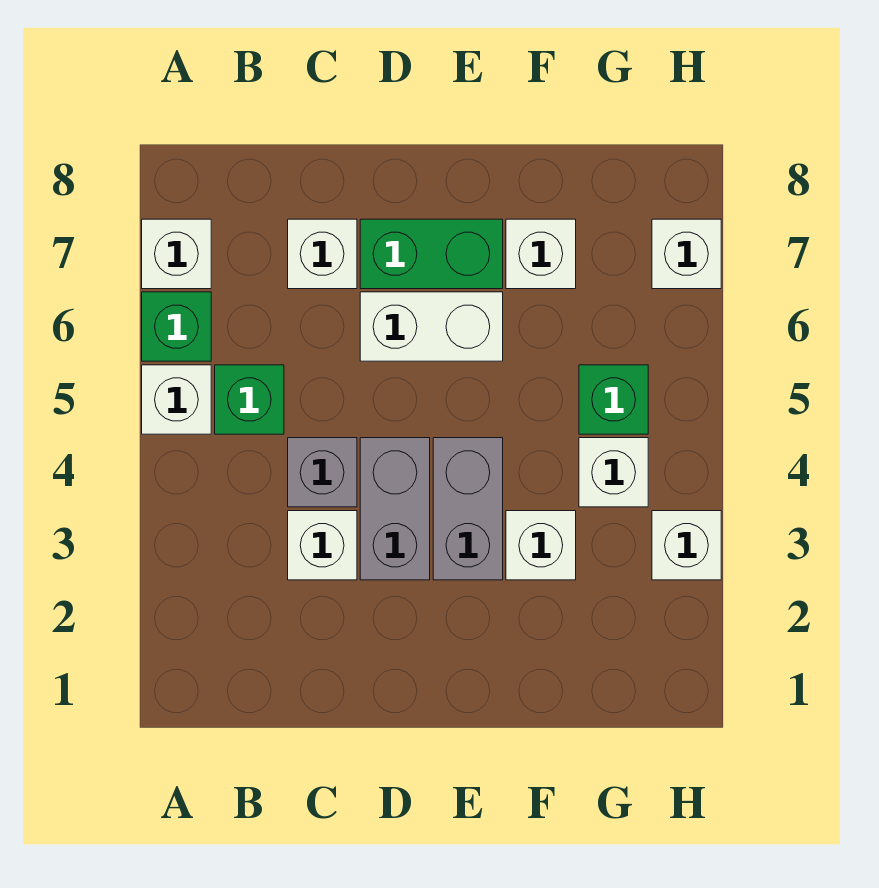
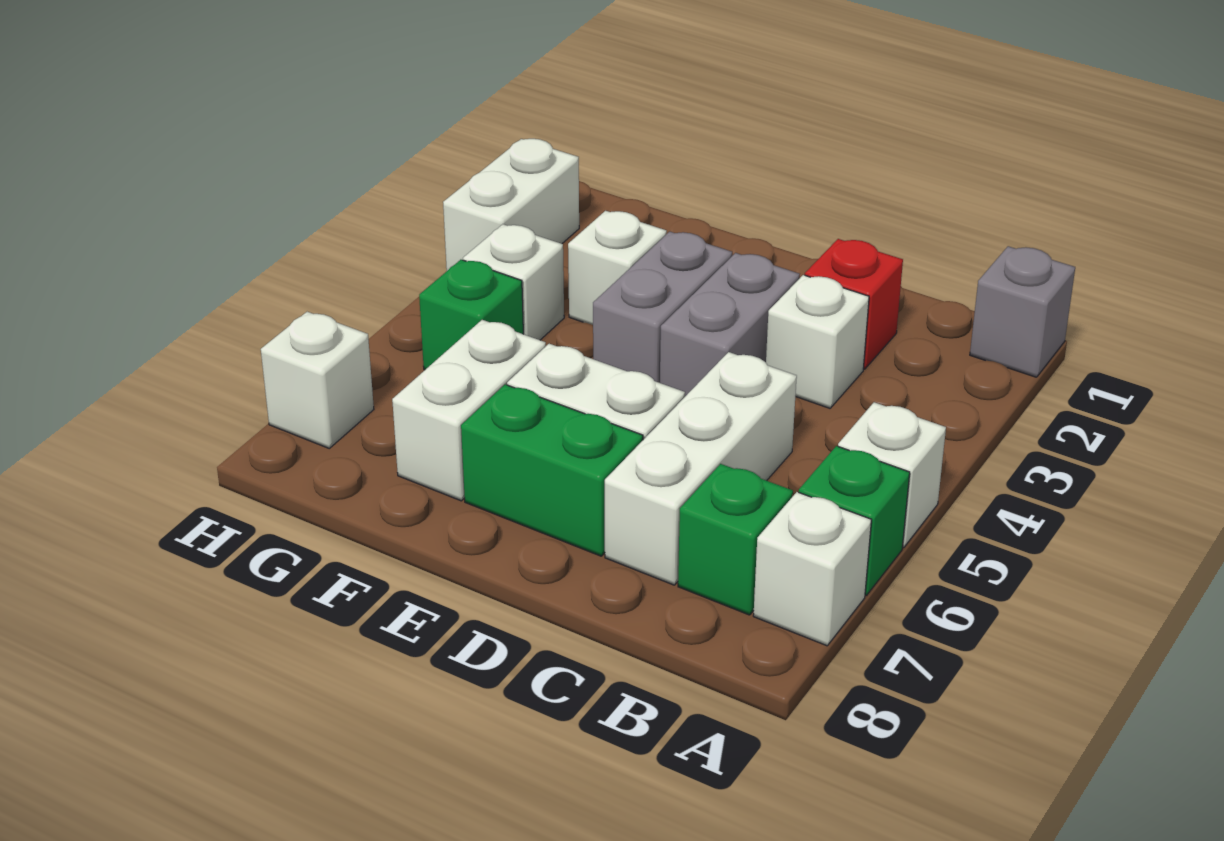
green brick B5 level 1 -> green brick B7 level 1
none -> red brick C2 level 1
grey brick C4 level 1 -> grey brick A1 level 1
white brick C7 level 1 -> white brick C5:C7 level 1
white brick F7 level 1 -> white brick F6:F7 level 1
white brick H3 level 1 -> white brick H2:H3 level 1

